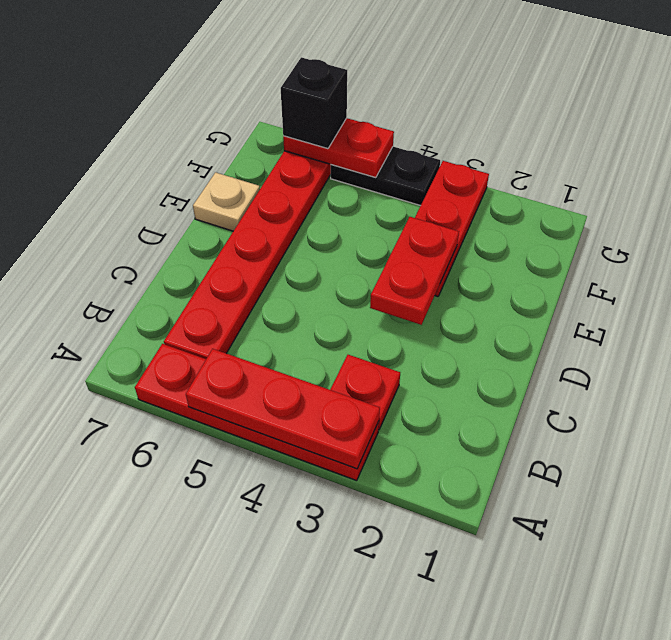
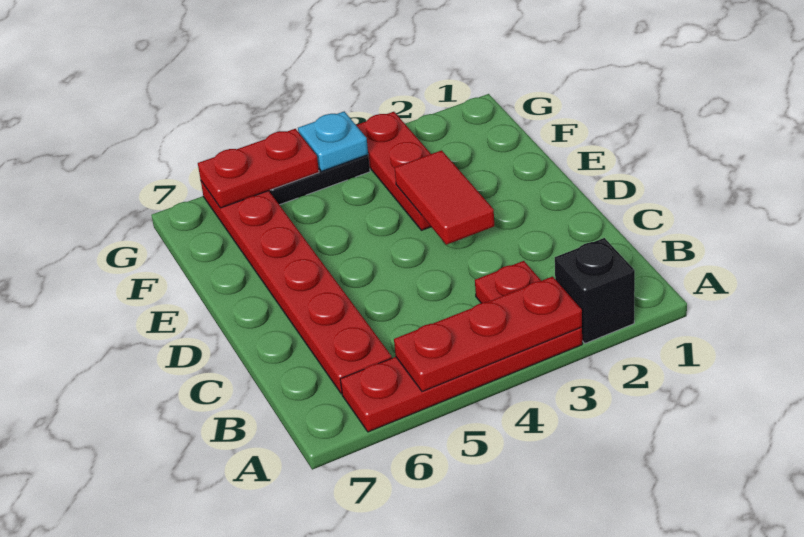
red plate D3:E3 level 2 -> red tile D3:E3 level 2
tan plate E7 level 1 -> none
none -> cyan plate G4 level 2
black brick G6 level 3 -> black brick A2 level 1

